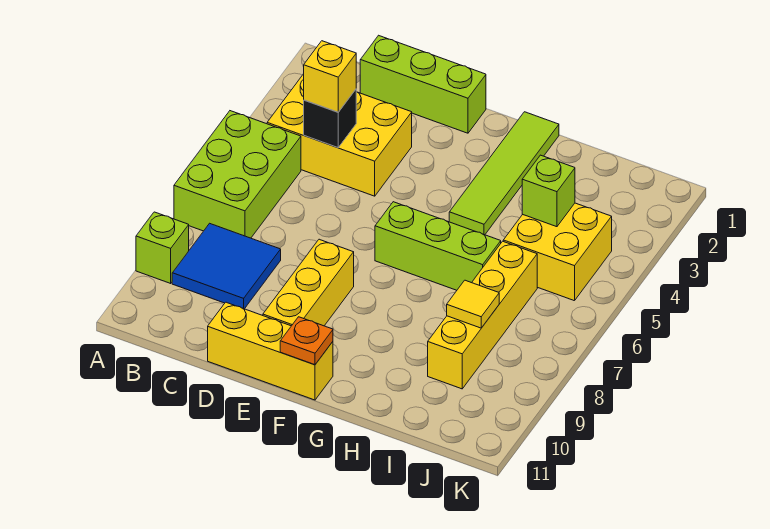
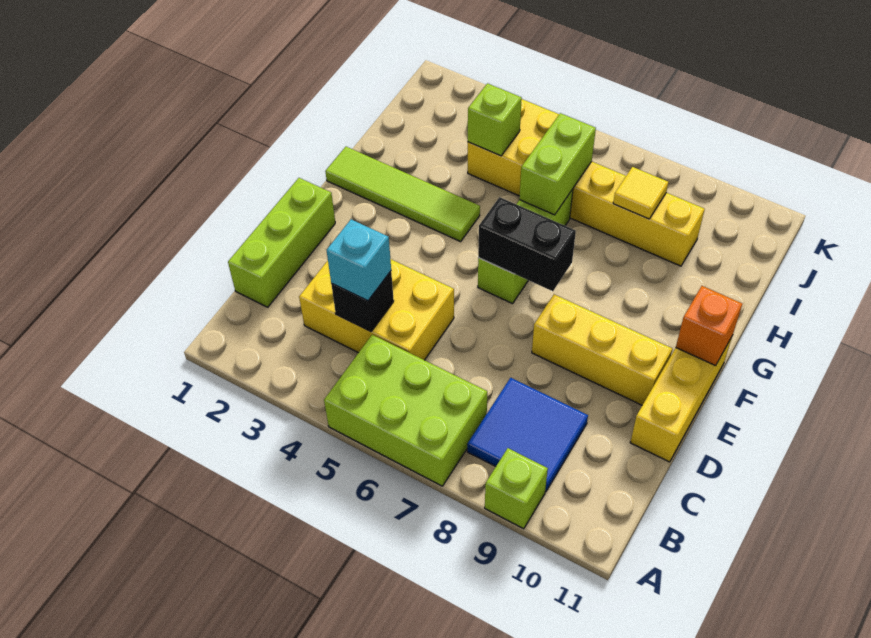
yellow brick B3:D4 level 1 -> yellow brick C3:D5 level 1
yellow brick C4 level 3 -> cyan brick C4 level 3
none -> black brick F6:F7 level 2
orange plate F11 level 2 -> orange brick F11 level 2
none -> lime brick H6:I6 level 2

